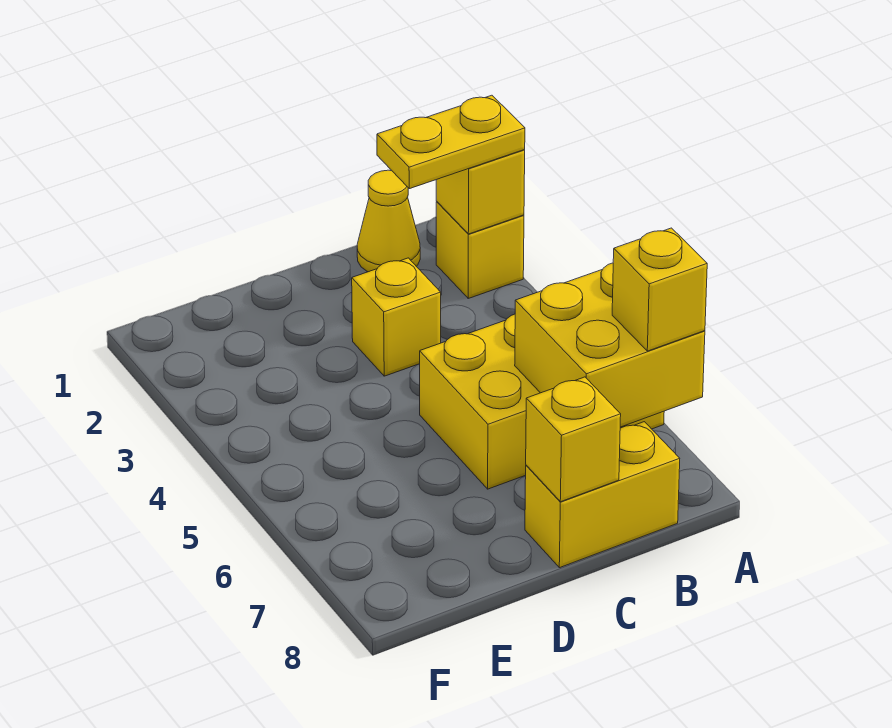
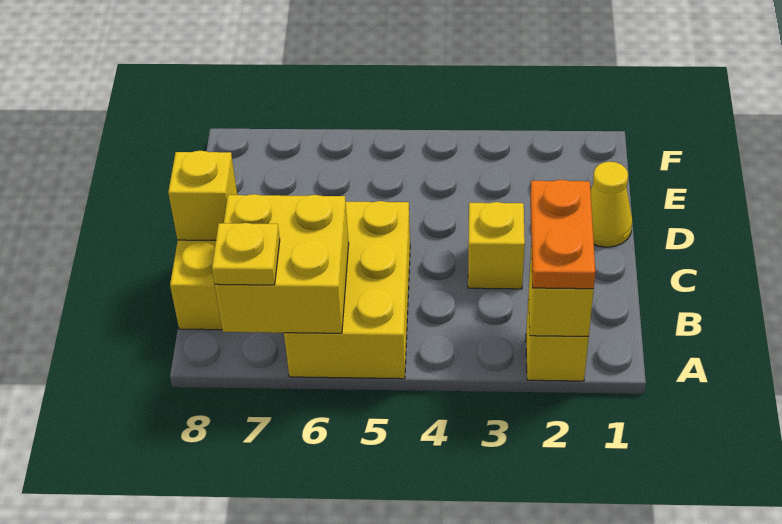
yellow plate A2:B2 level 3 -> orange plate A2:B2 level 3
yellow brick A7 level 3 -> yellow plate A7 level 3
yellow cone B1 level 1 -> yellow cone D1 level 1

